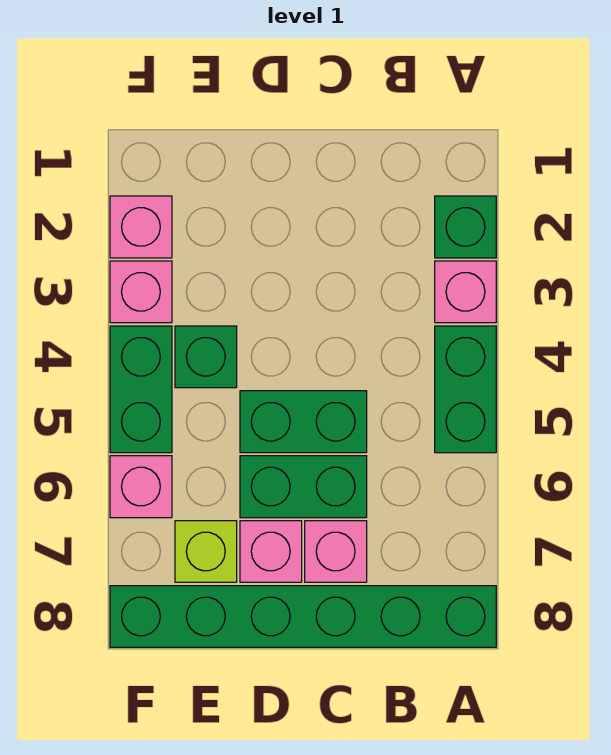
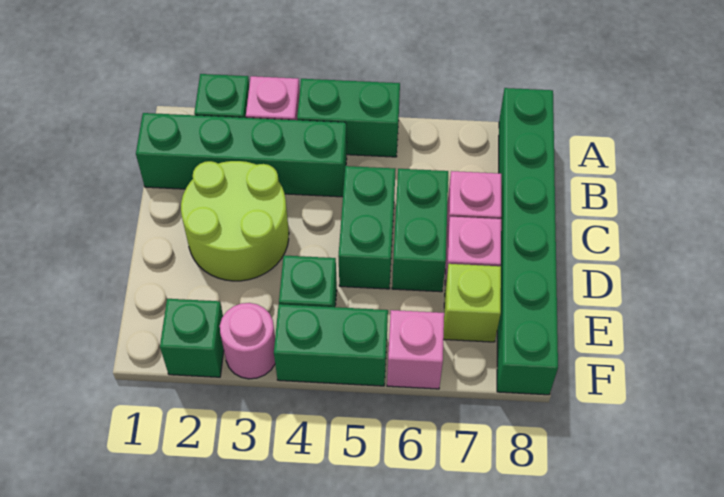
none -> green brick B1:B4 level 1
none -> lime round brick C2:D3 level 1
pink brick F2 level 1 -> green brick F2 level 1
pink brick F3 level 1 -> pink round brick F3 level 1

